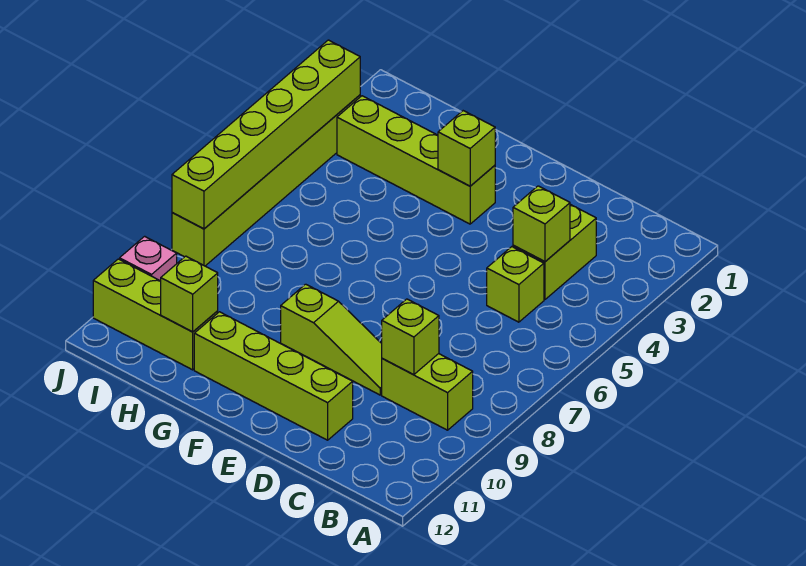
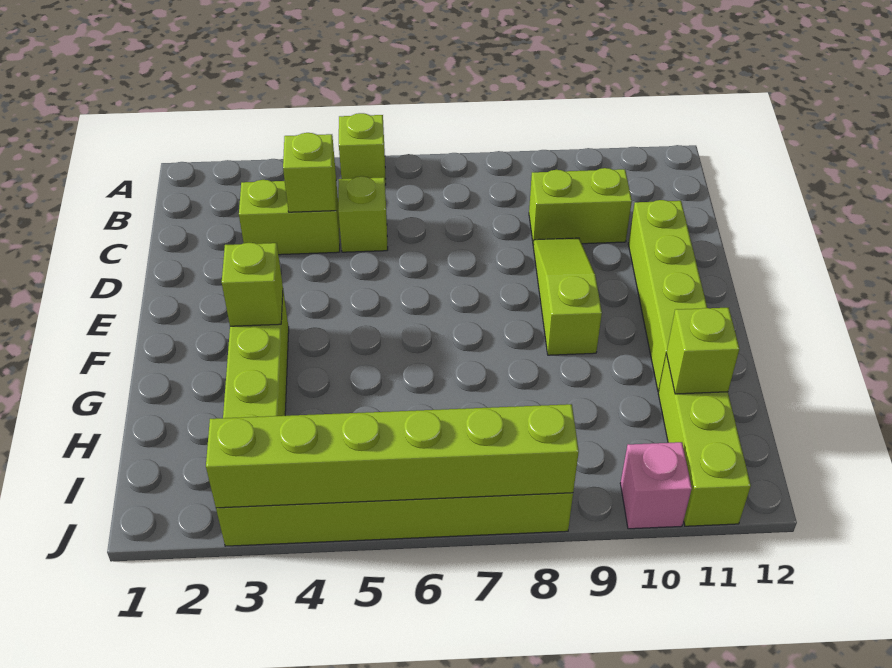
lime brick B9:C9 level 1 -> lime brick C9:C10 level 1
lime brick C9 level 2 -> lime brick A5 level 1

